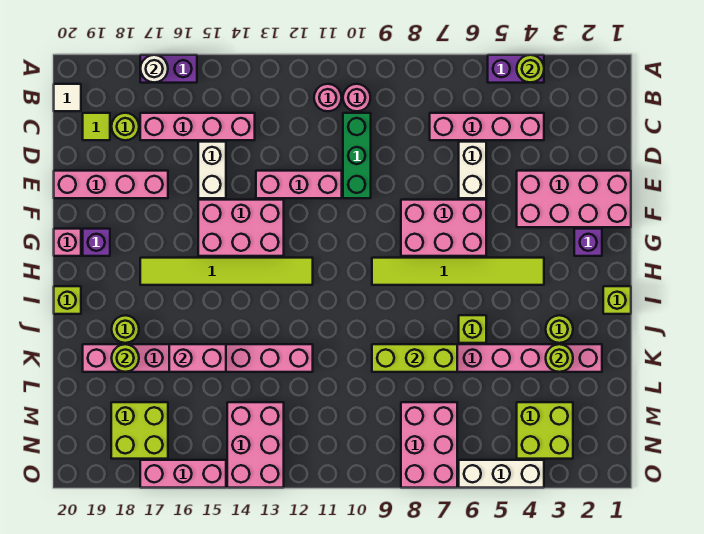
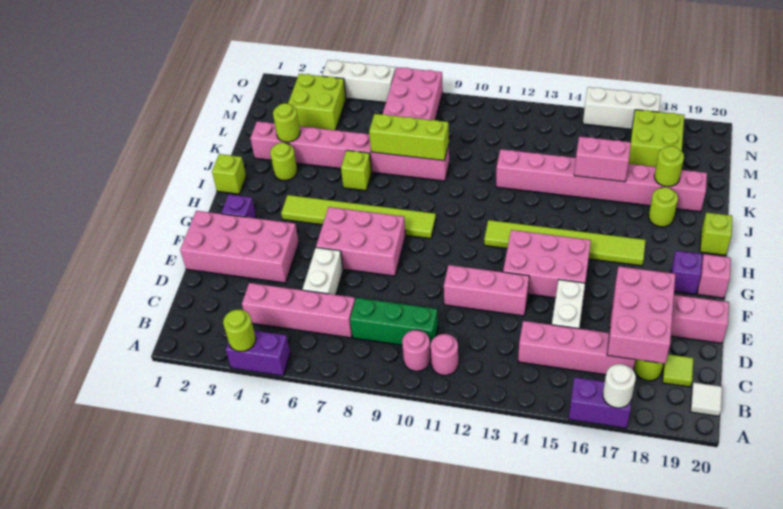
green brick C10:E10 level 1 -> green brick C8:C10 level 1
pink brick M13:O14 level 1 -> pink brick C17:E18 level 2
pink brick O15:O17 level 1 -> white brick O15:O17 level 1

